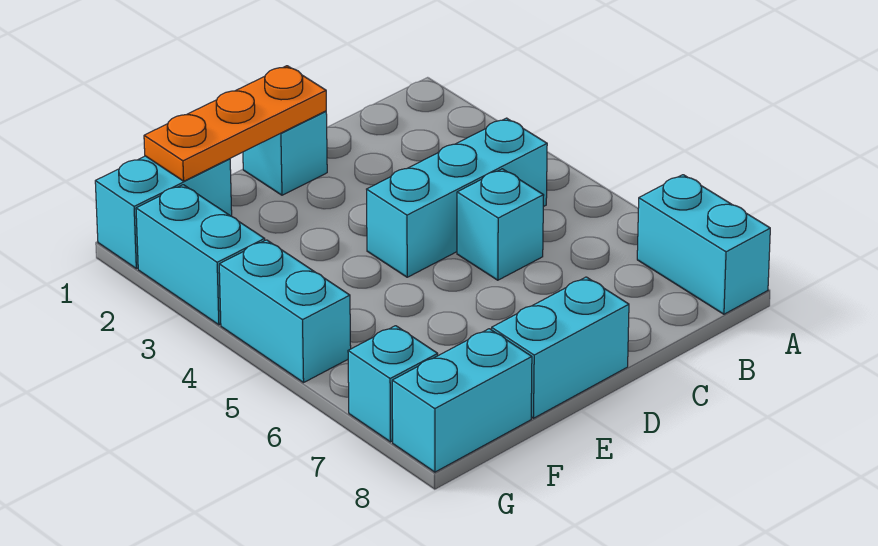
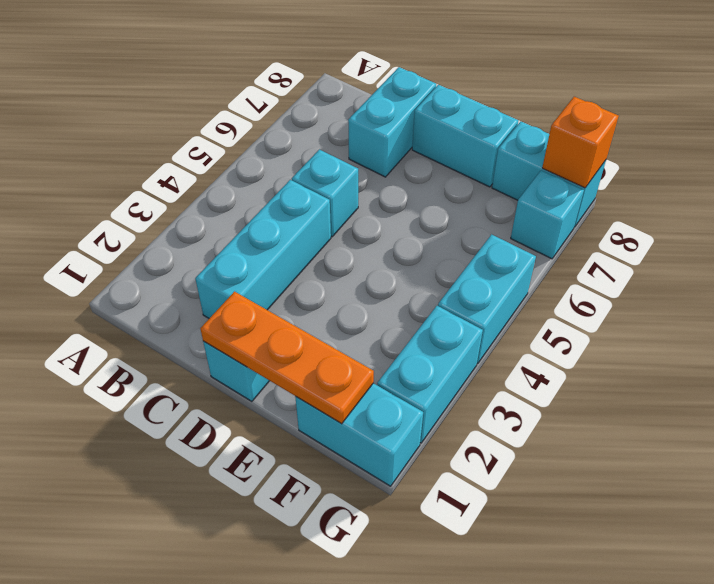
cyan brick A7:A8 level 1 -> cyan brick C7:C8 level 1
cyan brick B4:D4 level 1 -> cyan brick C2:C4 level 1
none -> orange brick G8 level 2

